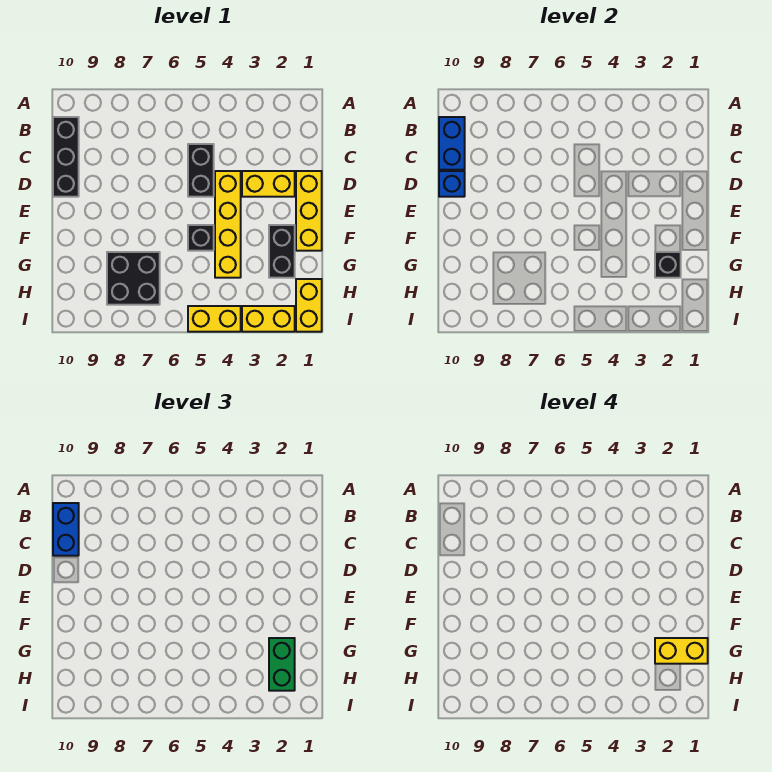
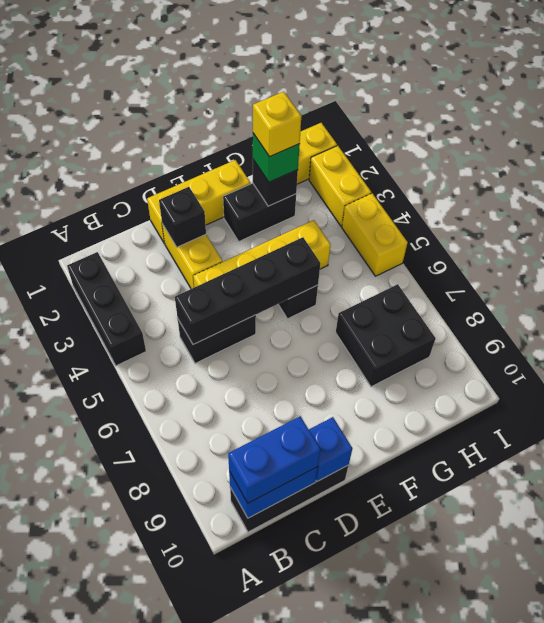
none -> black brick A2:A4 level 1
none -> black brick C5:F5 level 2
none -> black brick D2 level 2
yellow brick G1:G2 level 4 -> yellow brick G2 level 4
green brick G2:H2 level 3 -> green brick G2 level 3

